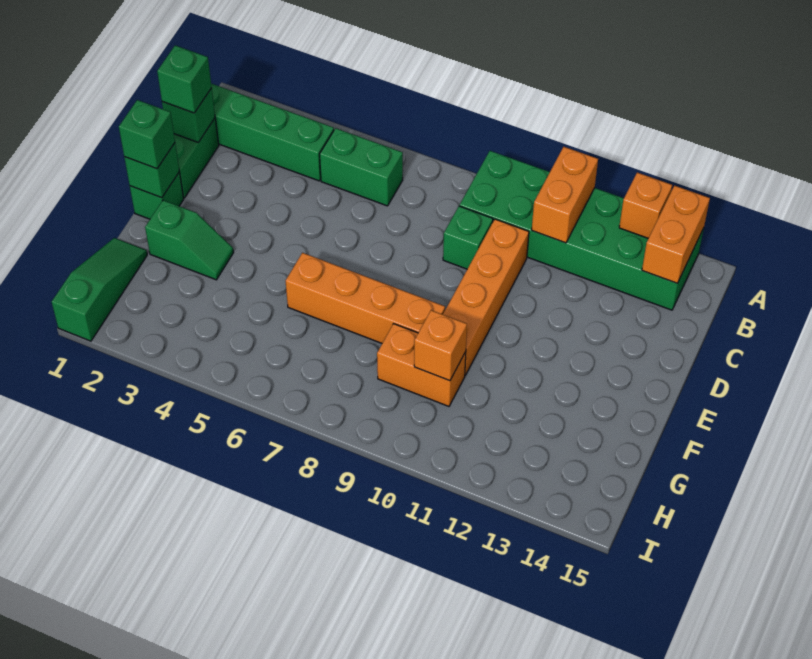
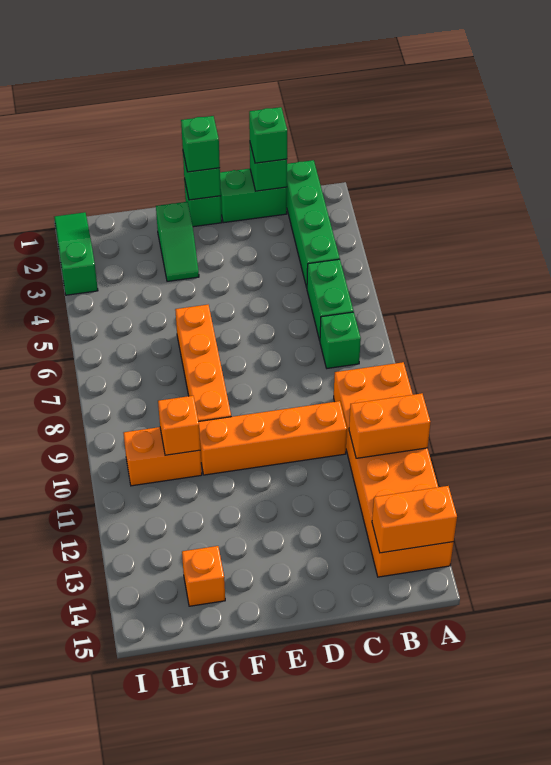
green brick A9:B14 level 1 -> orange brick A9:B14 level 1
orange brick A13 level 2 -> orange brick G14 level 1
green brick C9 level 1 -> green brick B7 level 1
green slope G1:I1 level 1 top I -> green slope I1:I3 level 1 top 3
orange brick G9:G10 level 1 -> orange brick G10:H10 level 1

